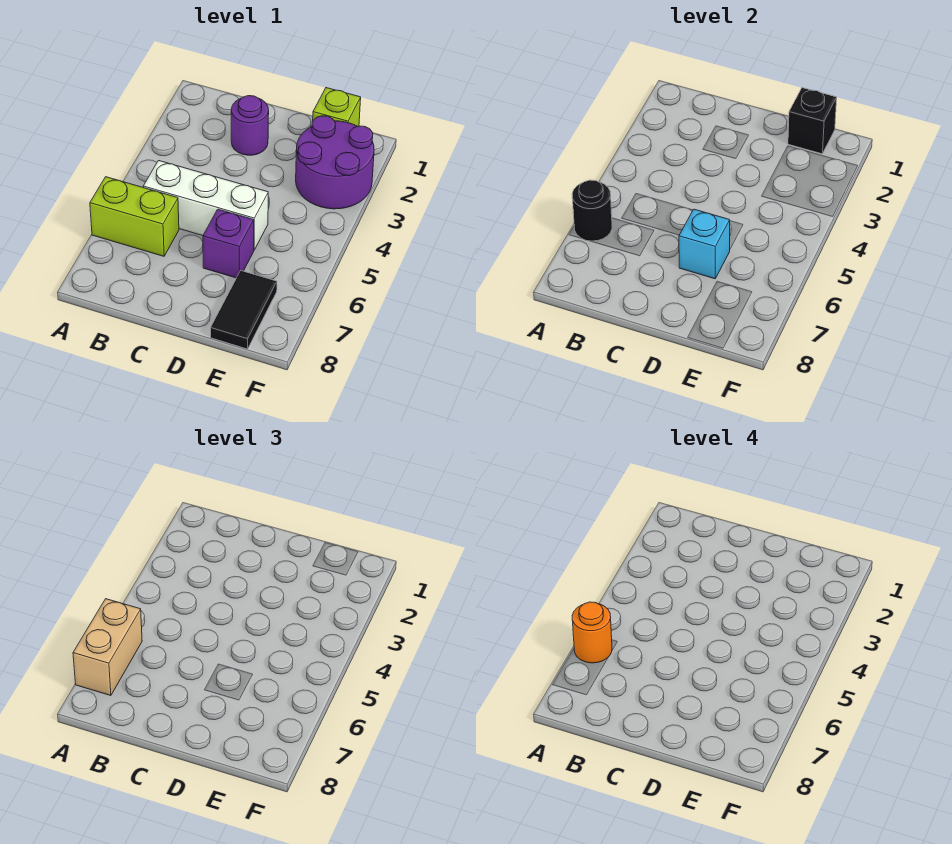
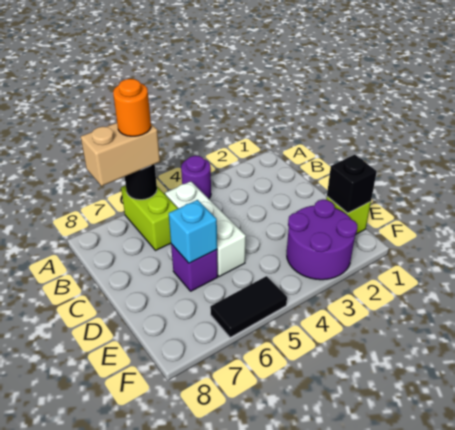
purple round brick C2 level 1 -> purple round brick A4 level 1
black tile E7:E8 level 1 -> black tile F5:F6 level 1

